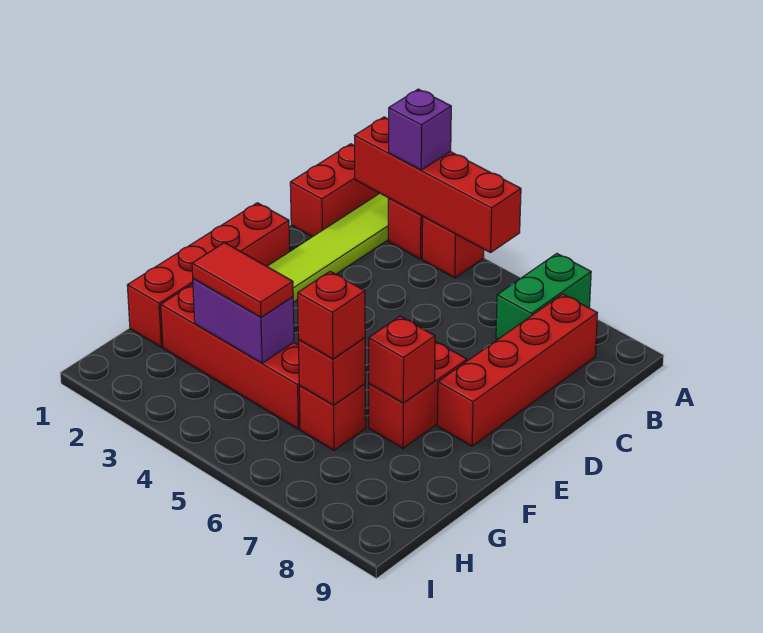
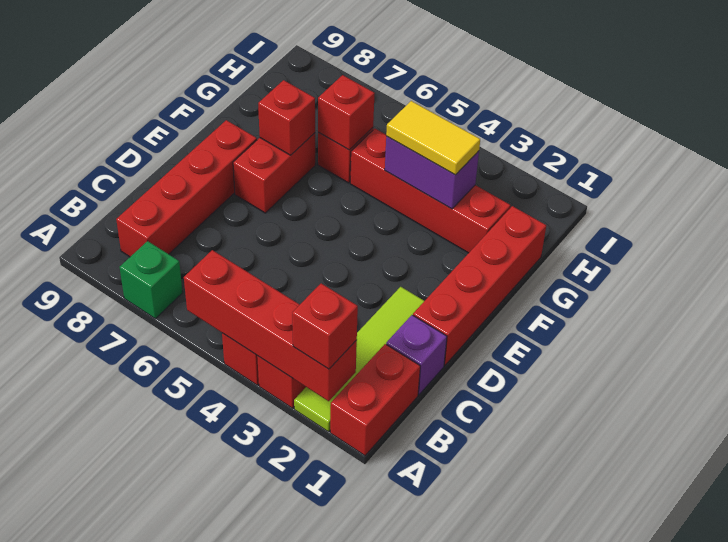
purple brick A3 level 3 -> purple brick C1 level 1
green brick A7:B7 level 1 -> green brick A7 level 1
red tile G3:G4 level 3 -> yellow tile G3:G4 level 3
red brick G6 level 3 -> red brick A2 level 3

